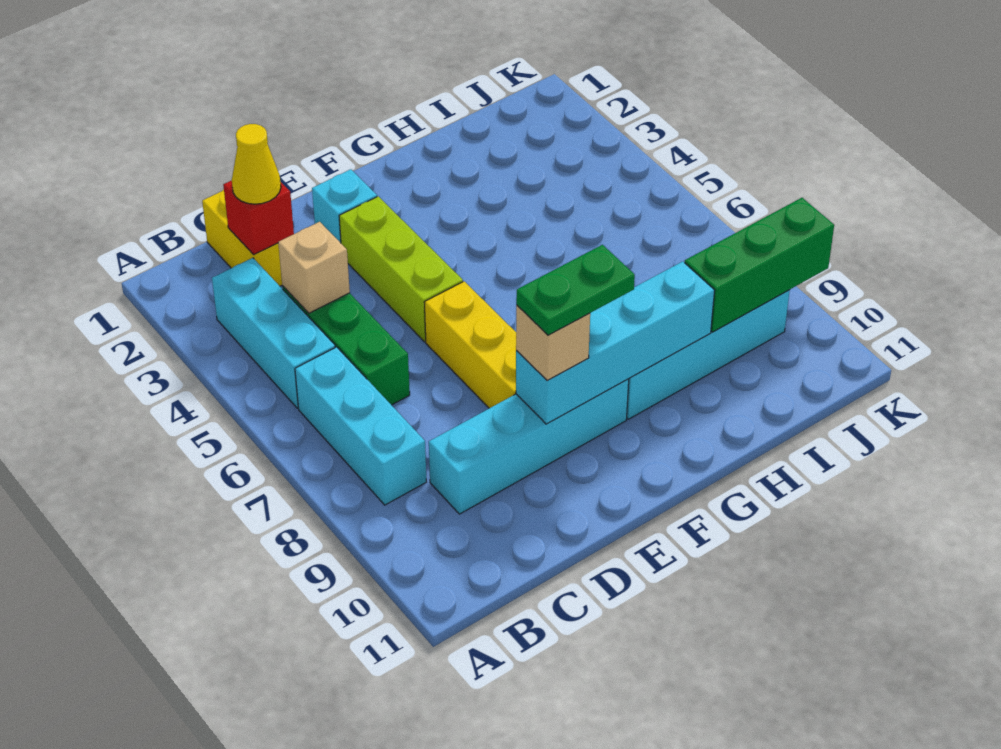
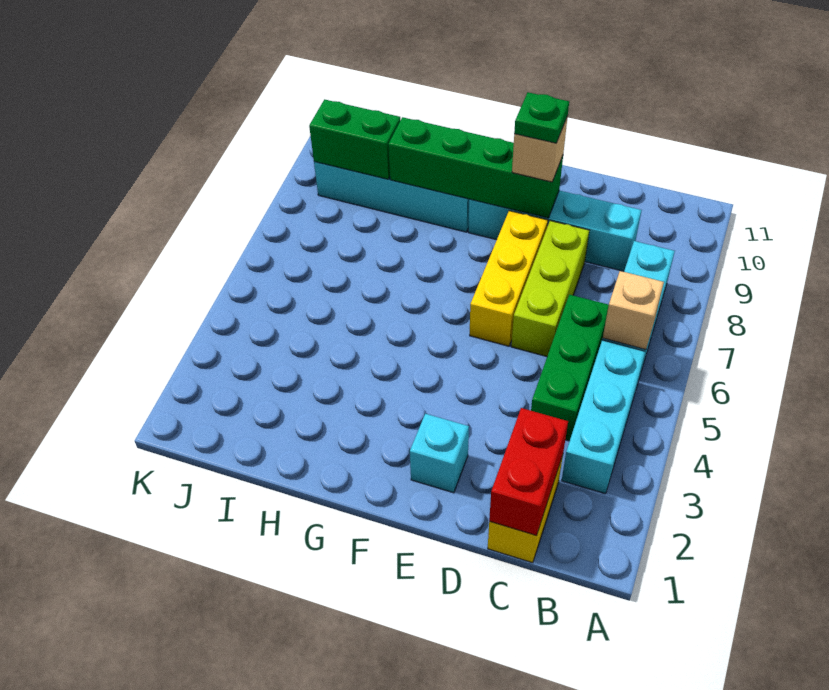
red brick C2 level 2 -> red brick C1:C2 level 2
yellow cone C2 level 3 -> none
tan brick C4 level 2 -> tan brick B6 level 2
lime brick E3:E5 level 1 -> lime brick D6:D8 level 1
cyan brick E9:H9 level 2 -> green brick E9:H9 level 2
green plate E9:F9 level 4 -> green plate E9 level 4
green brick I9:K9 level 2 -> green brick I9:J9 level 2

